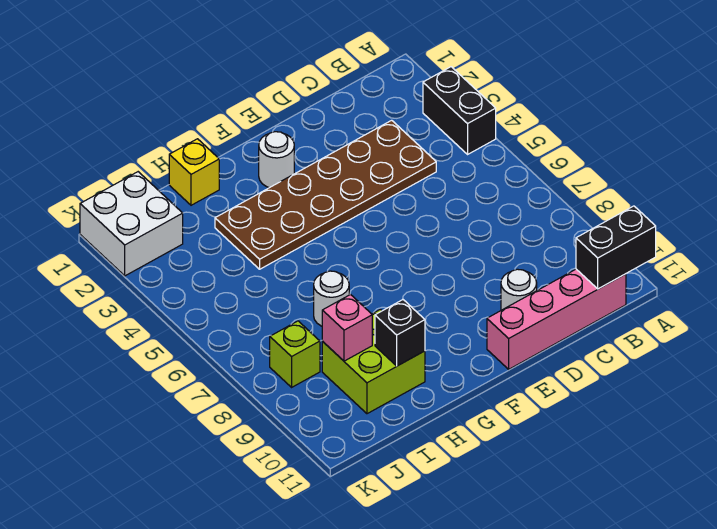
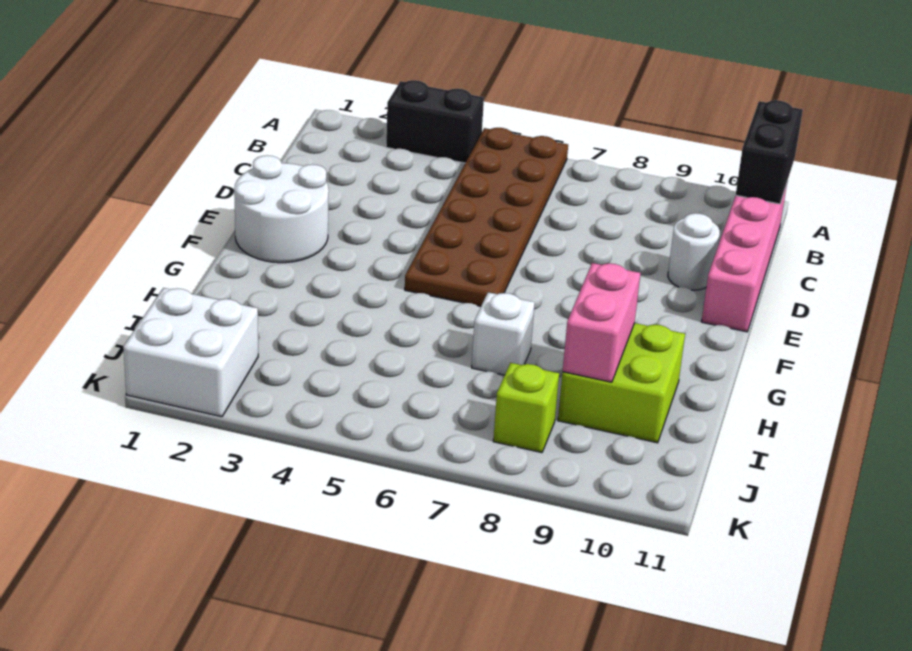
brown plate C3:H4 level 1 -> brown plate A5:F6 level 1
white round brick F2 level 1 -> white round brick E1:F2 level 1
yellow brick H1 level 1 -> none
white round brick H7 level 1 -> white brick H7 level 1
black brick H10 level 2 -> none
pink brick I9 level 2 -> pink brick H9:I9 level 2

